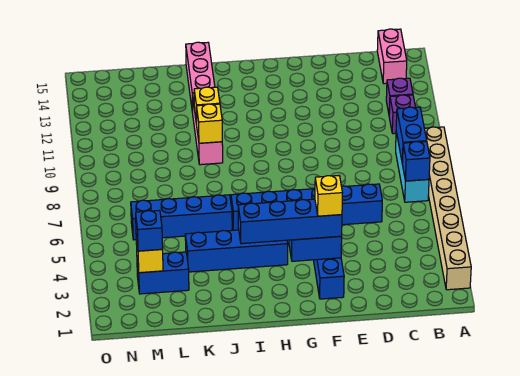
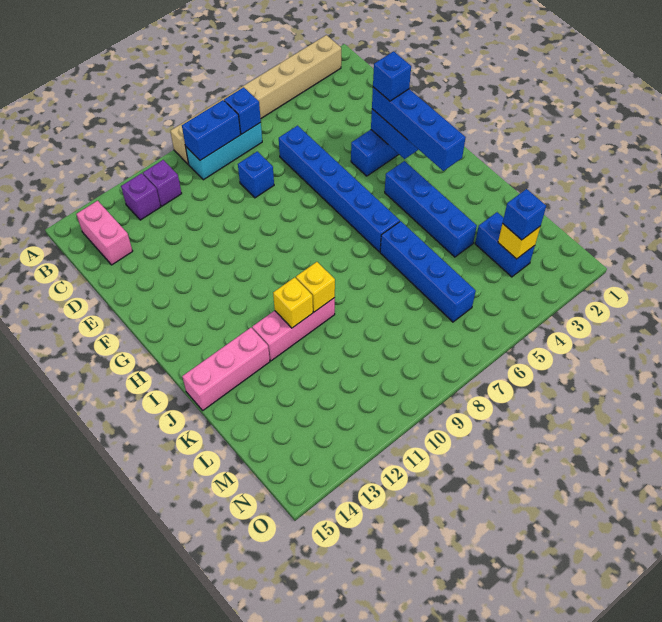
pink brick B14:B15 level 1 -> pink brick B14:C14 level 1
none -> blue brick D8 level 1
yellow brick F3 level 4 -> blue brick F3 level 4

